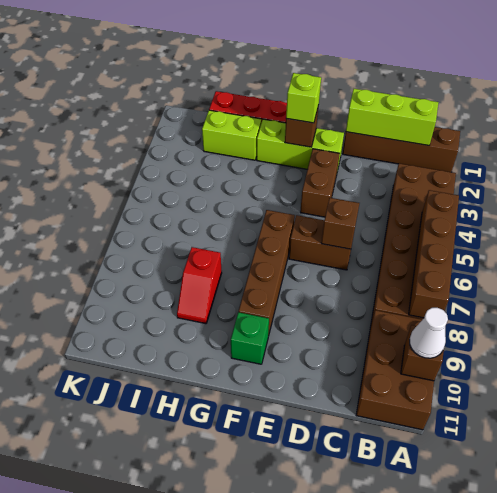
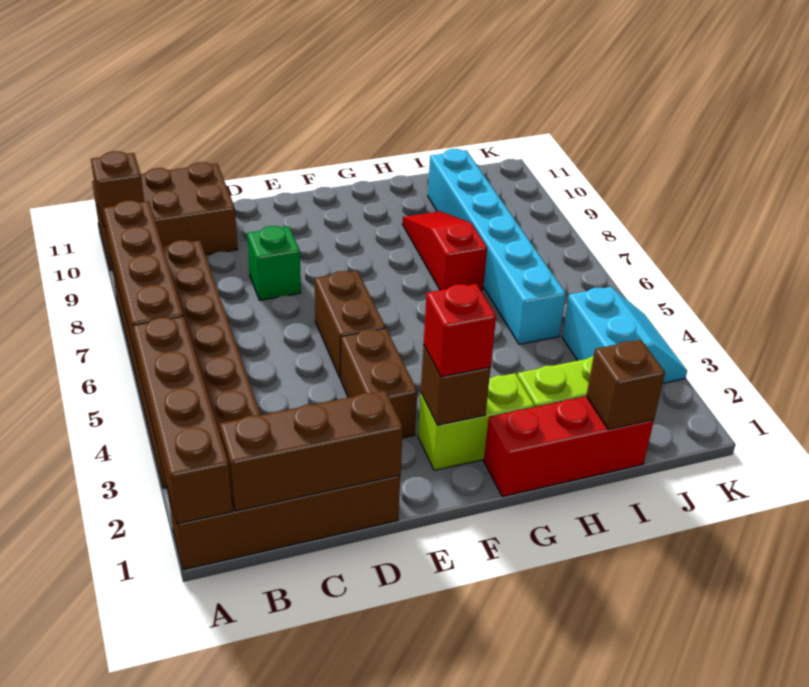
brown brick A9:B11 level 1 -> brown brick A10:C11 level 1
white cone A10 level 3 -> none
lime brick B1:D1 level 2 -> brown brick B1:D1 level 2
brown brick D6:E6 level 1 -> brown brick E5:E6 level 1
brown brick D6 level 2 -> brown brick I1 level 2
lime brick E2:G2 level 1 -> lime brick F2:G2 level 1
lime brick F2 level 3 -> red brick F2 level 3
brown brick F6:F9 level 1 -> brown brick A1:A4 level 2
green brick F10 level 1 -> green brick D8 level 1
red slope H8:H9 level 1 top 8 -> red slope H7:H9 level 1 top 7
none -> cyan brick I5:I10 level 1
none -> cyan slope J3:K4 level 1 top J

